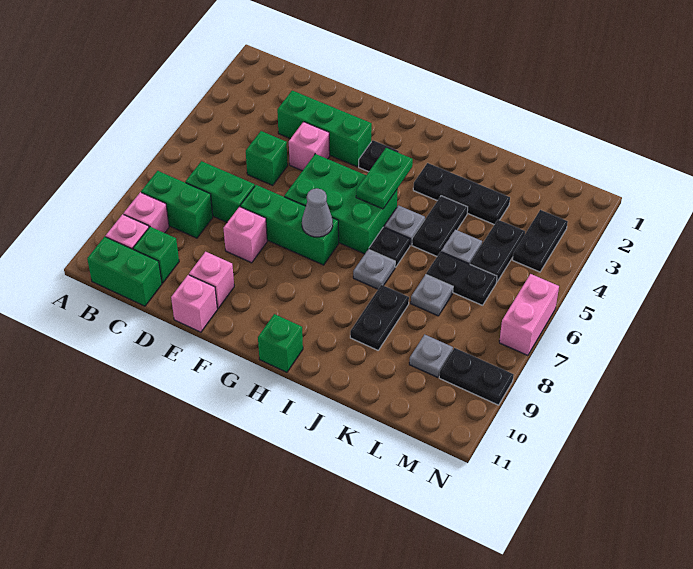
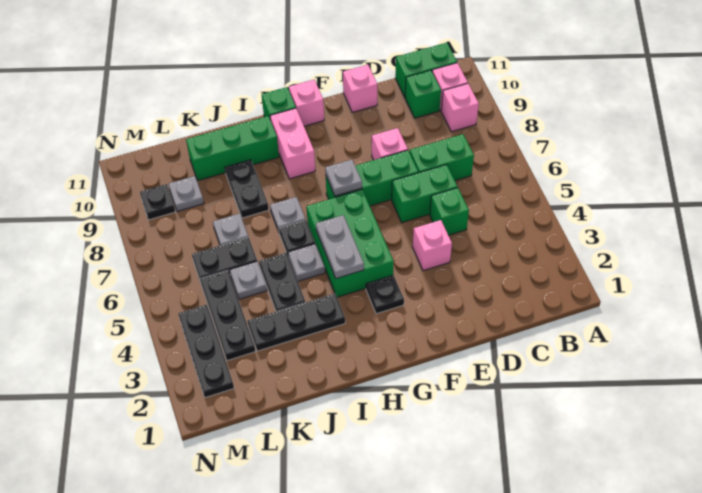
green brick B8:C8 level 1 -> green brick D6:E6 level 1
green brick D3:F3 level 1 -> green brick I10:K10 level 1
pink brick E10 level 1 -> pink brick G11 level 1
green brick F5:H6 level 1 -> green brick G4:H6 level 1
grey cone G7 level 2 -> grey plate G7 level 2
green plate H4:H5 level 2 -> grey plate H4:H5 level 2
black plate L4:L5 level 1 -> black plate L3:L5 level 1
black plate M3:M4 level 1 -> black plate M2:M4 level 1
black plate M9:N9 level 1 -> black plate M9 level 1
pink brick N6:N7 level 1 -> pink brick H9:H10 level 1

